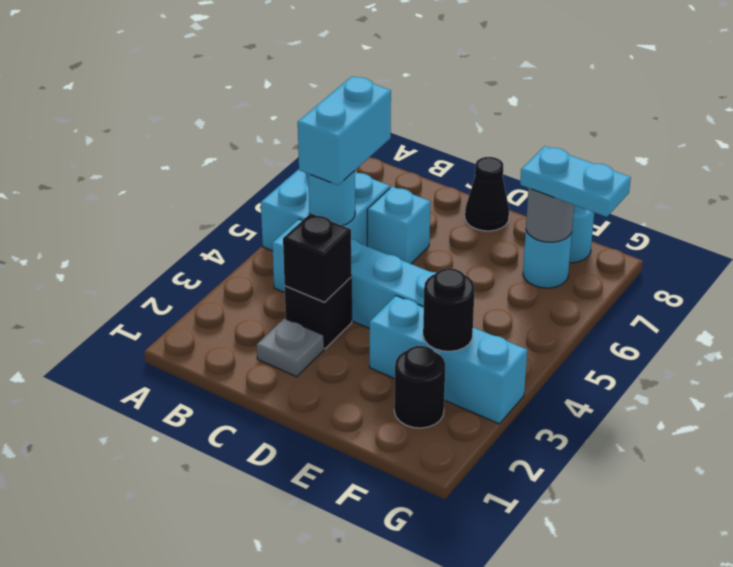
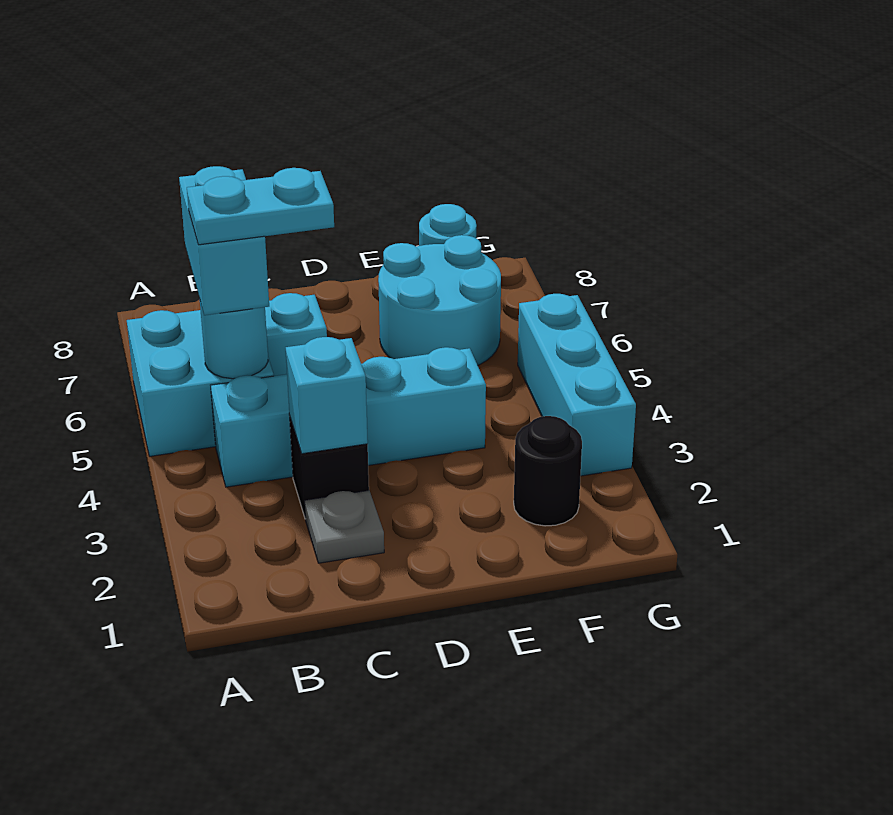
black brick C3 level 2 -> cyan brick C3 level 2
black cone D8 level 1 -> none
cyan brick E3:G3 level 1 -> cyan brick G3:G5 level 1
black round brick F3 level 2 -> none
cyan round brick F7 level 1 -> cyan round brick E6:F7 level 1
grey round brick F7 level 2 -> none
cyan plate F7:G7 level 3 -> cyan plate B5:C5 level 4

